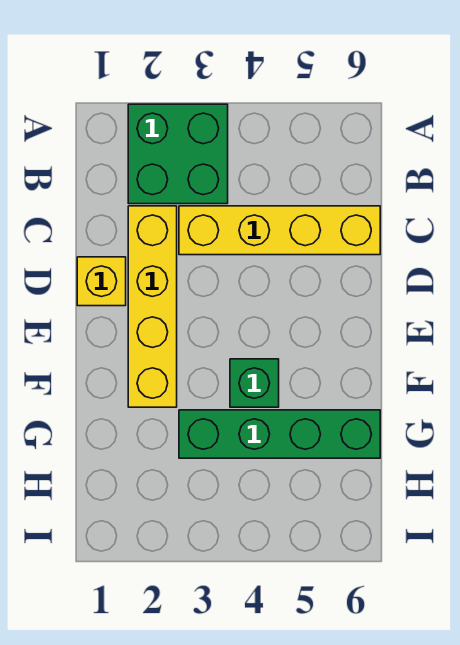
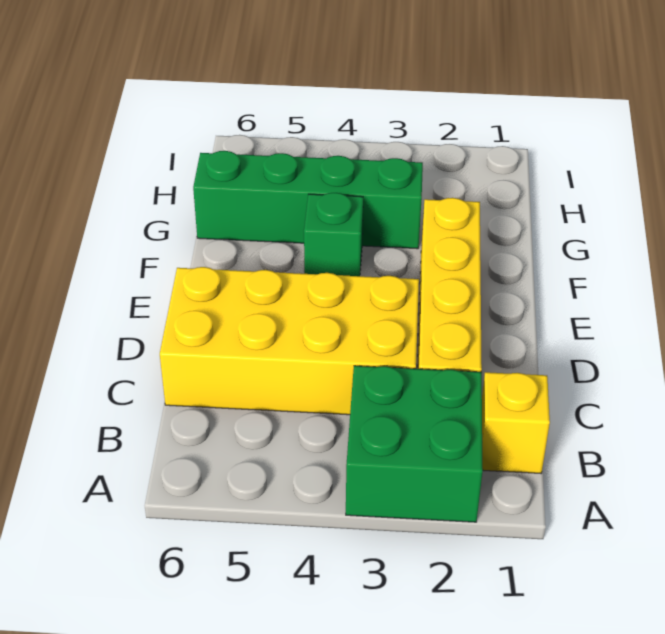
yellow brick C3:C6 level 1 -> yellow brick C3:D6 level 1
yellow brick D1 level 1 -> yellow brick B1 level 1

